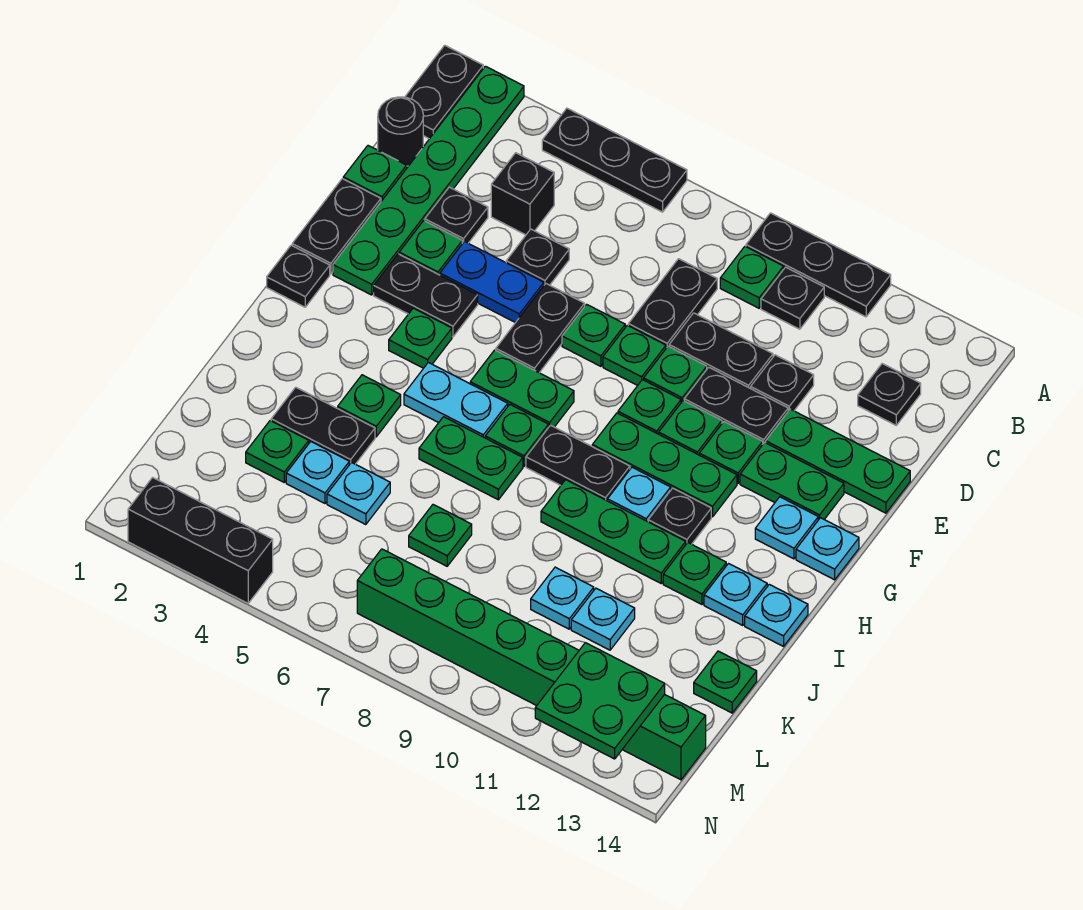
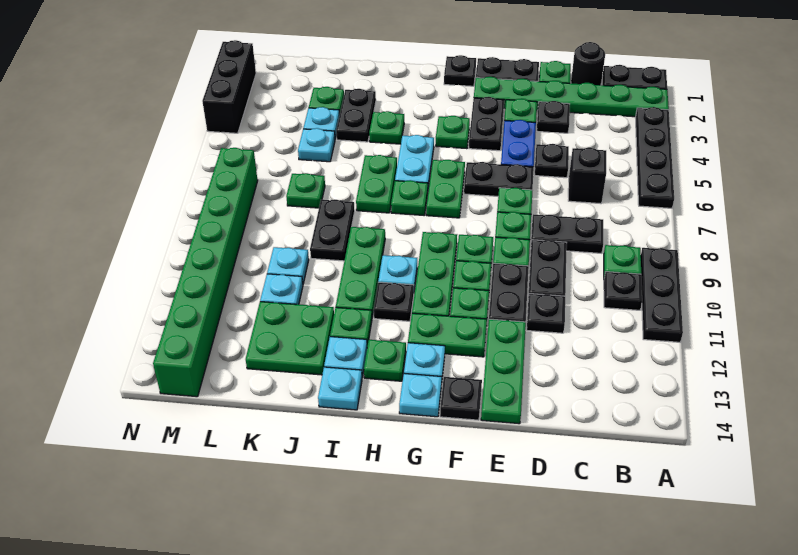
black plate A4:A6 level 1 -> black plate A3:A6 level 1
black brick C4 level 1 -> black brick C6 level 1
black plate C13 level 1 -> black plate F14 level 1
green plate F12:F13 level 1 -> green plate F12:G12 level 1
black plate H8:H9 level 1 -> black plate J8:J9 level 1
green plate K14 level 1 -> green plate H13 level 1
green plate M12:N13 level 2 -> green plate J12:K13 level 1

